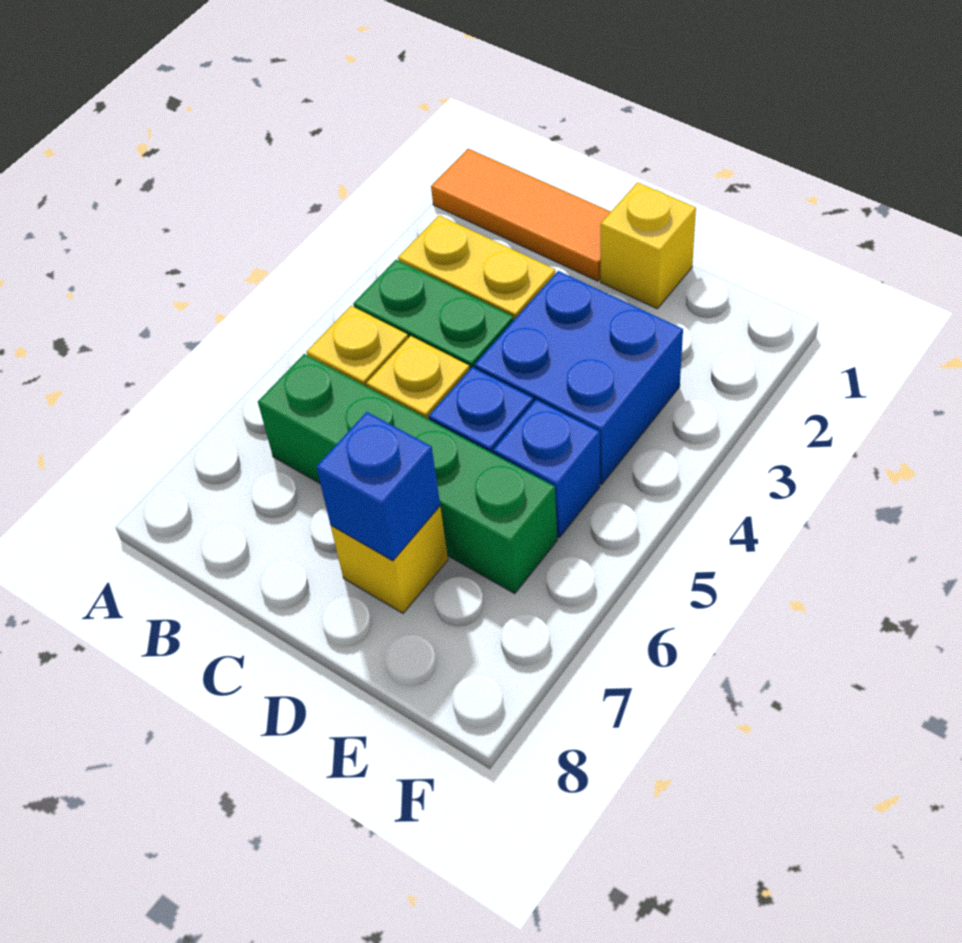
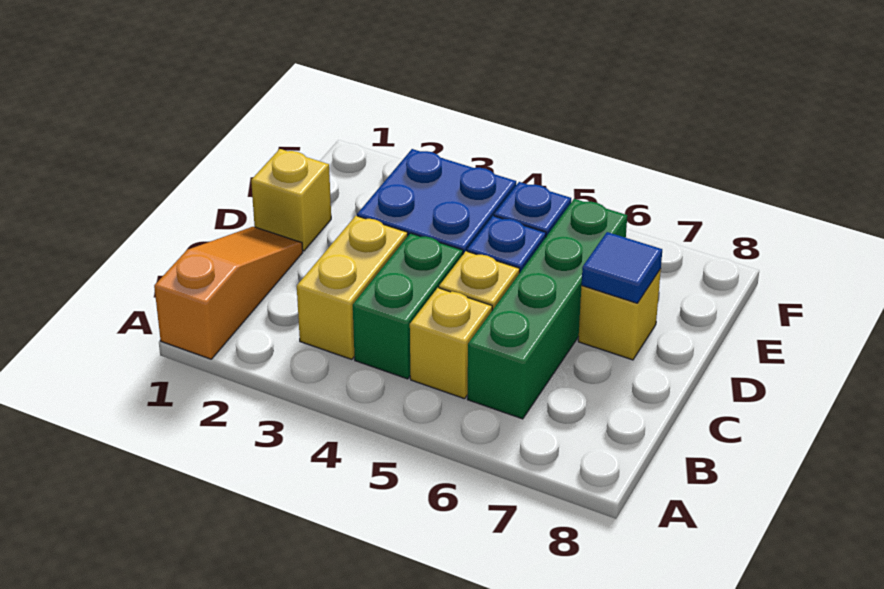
orange tile A1:C1 level 1 -> orange slope A1:C1 level 1 top A
blue brick D7 level 2 -> blue tile D7 level 2

